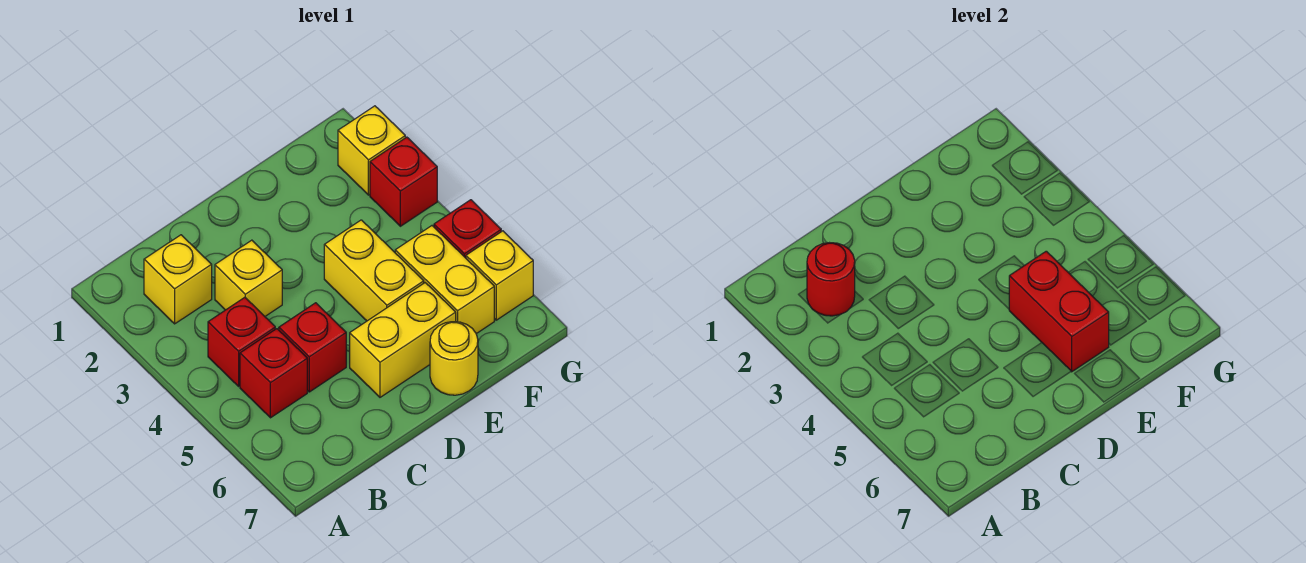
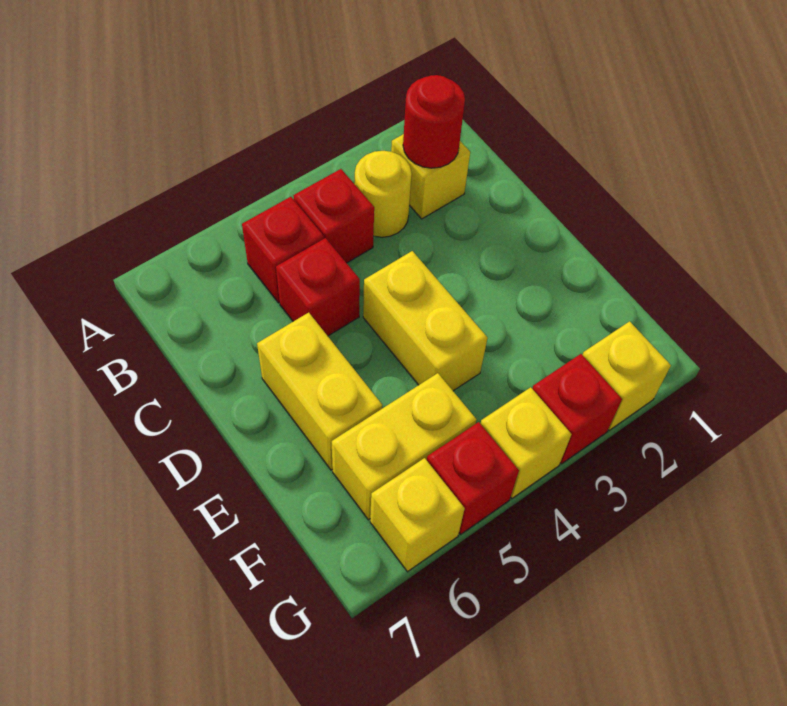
yellow brick C3 level 1 -> yellow brick G4 level 1
yellow brick E4:E5 level 1 -> yellow brick D4:E4 level 1
red brick E5:E6 level 2 -> none
yellow round brick E7 level 1 -> yellow round brick B3 level 1

